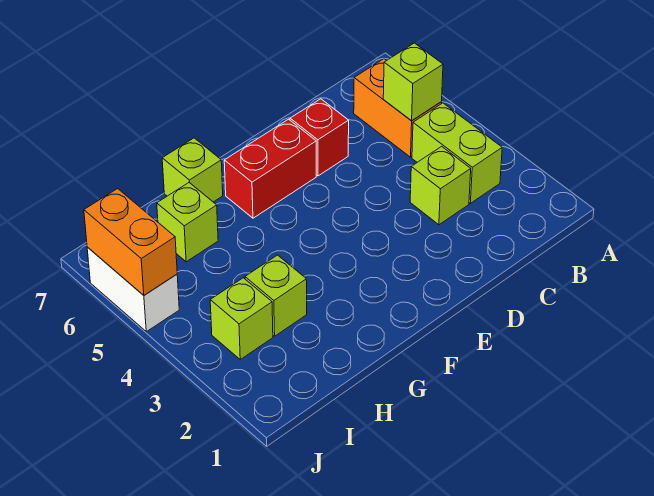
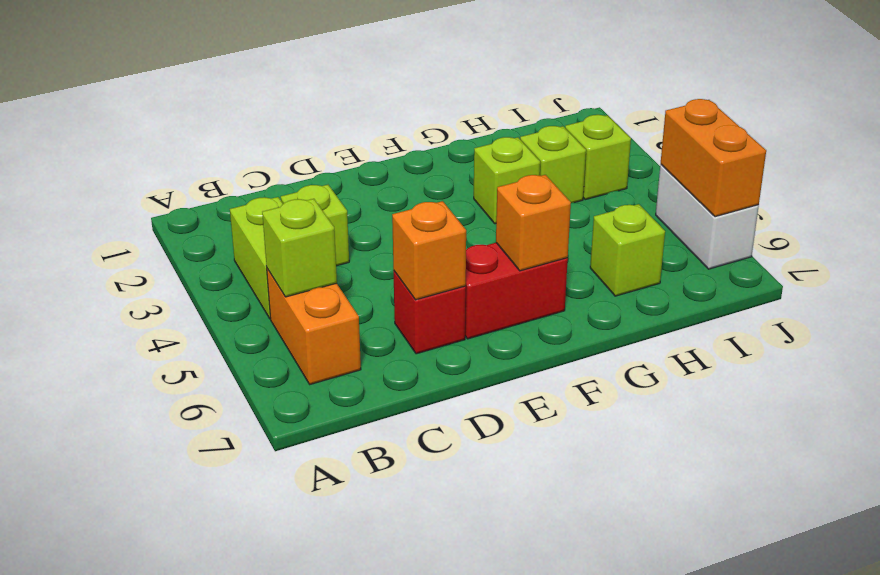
none -> orange brick D6 level 2
none -> orange brick F6 level 2
lime brick G7 level 1 -> lime brick G3 level 1

